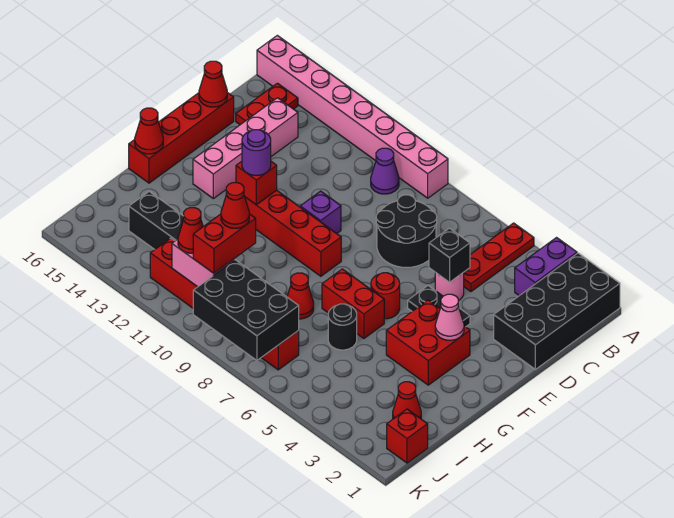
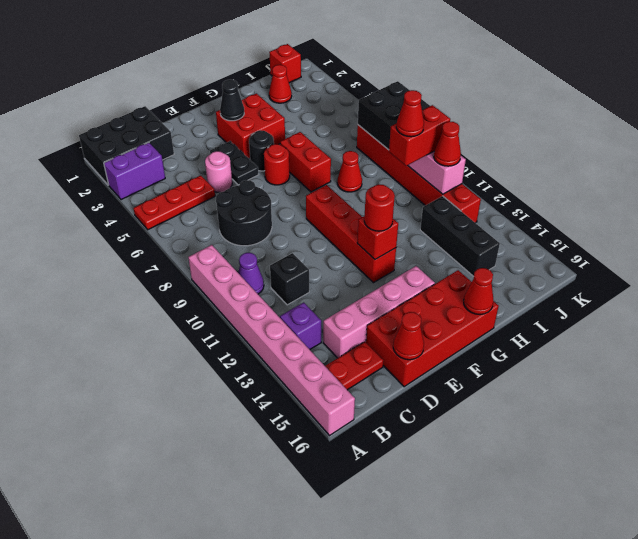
black brick A1:D2 level 1 -> black brick A1:C2 level 1
black brick D5 level 2 -> black brick C11 level 1
red brick D16:G16 level 1 -> red brick D15:G16 level 1
purple brick E10 level 1 -> purple brick B13 level 1
pink cone F3 level 2 -> black cone F3 level 2
purple round brick F12 level 3 -> red round brick F12 level 3
black round brick H6 level 1 -> black round brick F5 level 1

